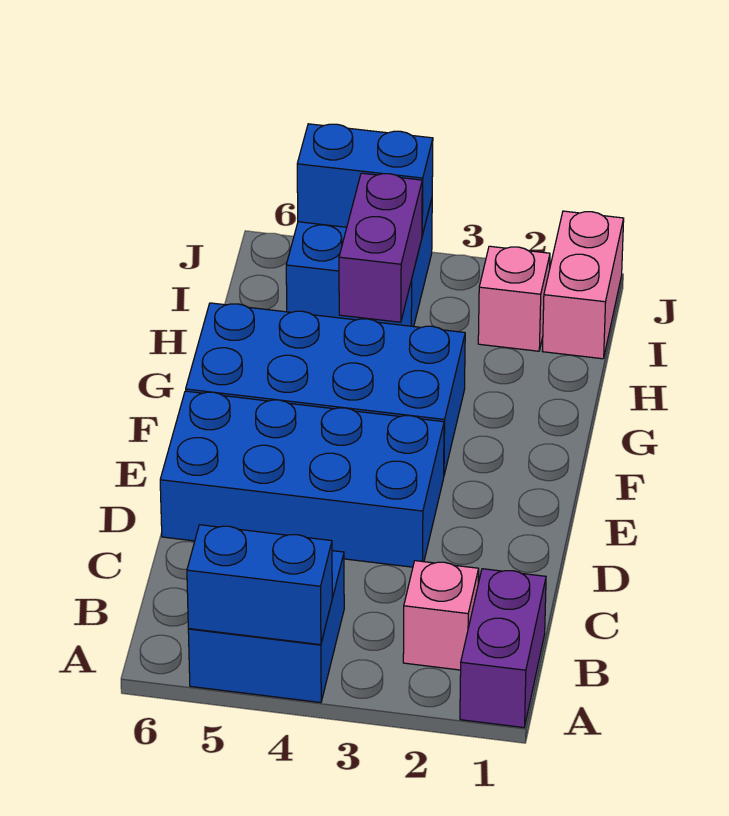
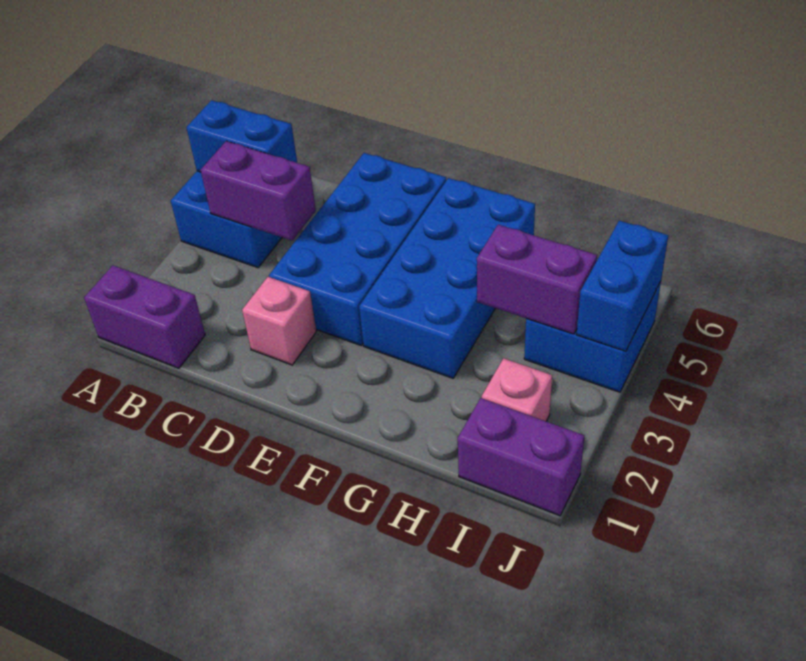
blue brick A4:A5 level 2 -> blue brick A5:B5 level 2
pink brick B2 level 1 -> pink brick D2 level 1
none -> purple brick B4:C4 level 2
pink brick I1:J1 level 1 -> purple brick I1:J1 level 1

